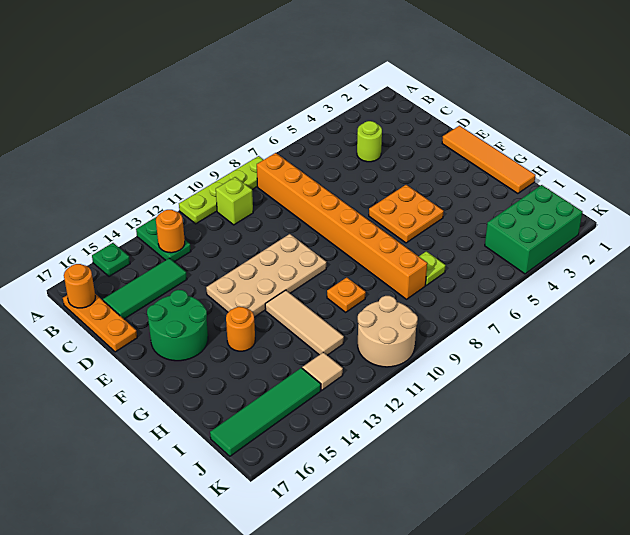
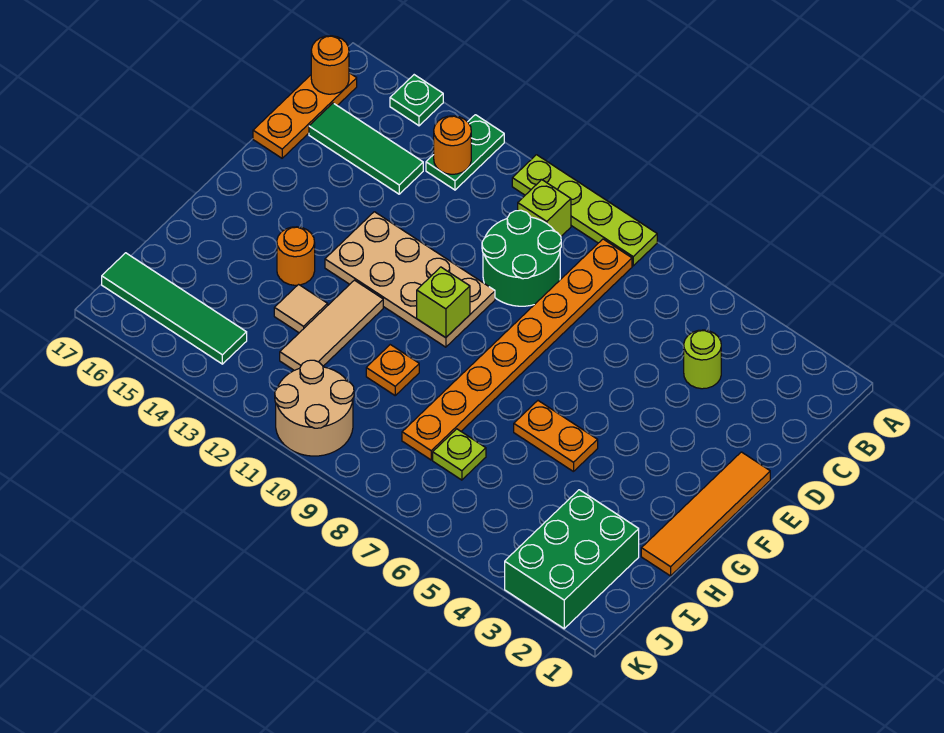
orange brick B8:I8 level 1 -> orange plate B8:I8 level 1
green round brick E15:F16 level 1 -> green round brick C9:D10 level 1
orange plate F5:G6 level 1 -> orange plate G5:G6 level 1
none -> lime brick F10 level 2
green brick J2:K4 level 1 -> green brick I2:K3 level 1
tan tile J13 level 1 -> tan tile H13 level 1

